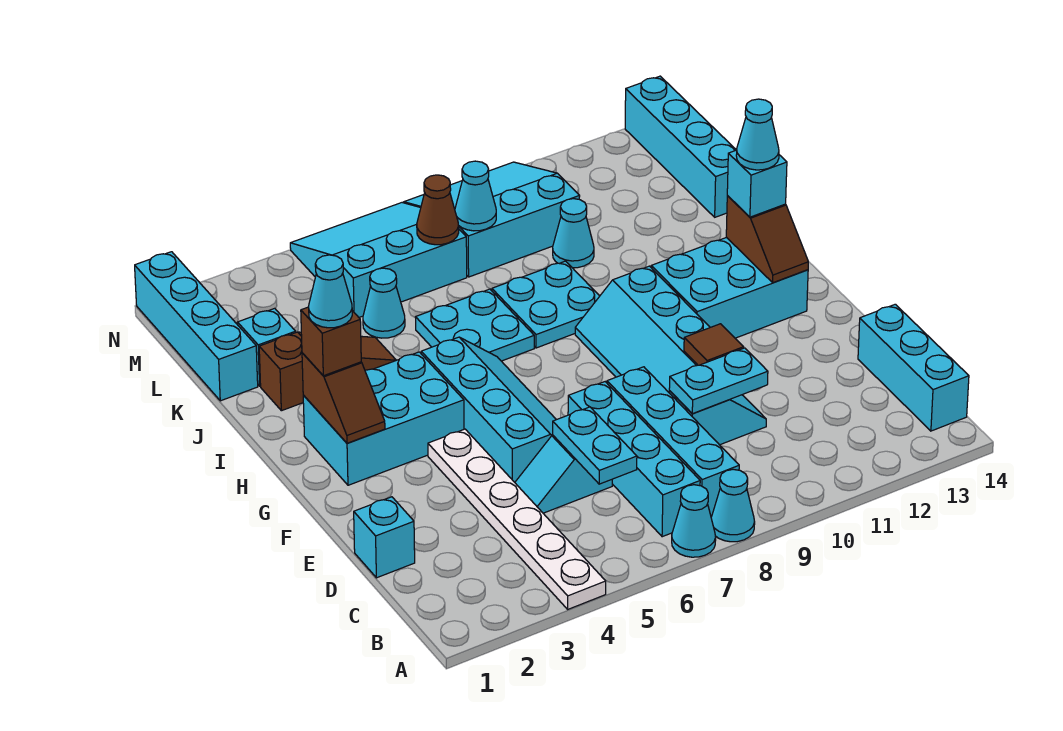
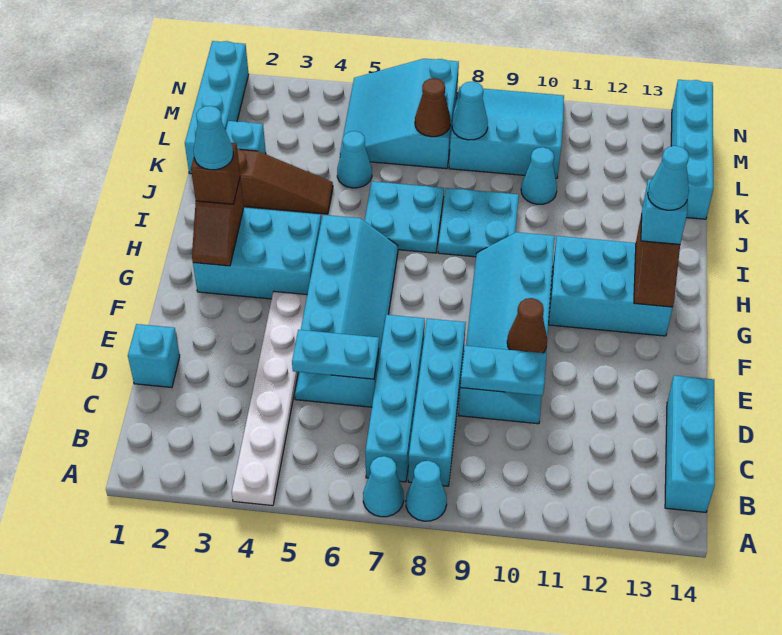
cyan plate C6:D6 level 2 -> cyan plate D5:D6 level 2
brown tile E10 level 2 -> brown cone E10 level 2
cyan slope L5:N7 level 1 top L -> cyan slope L5:N7 level 1 top 7

